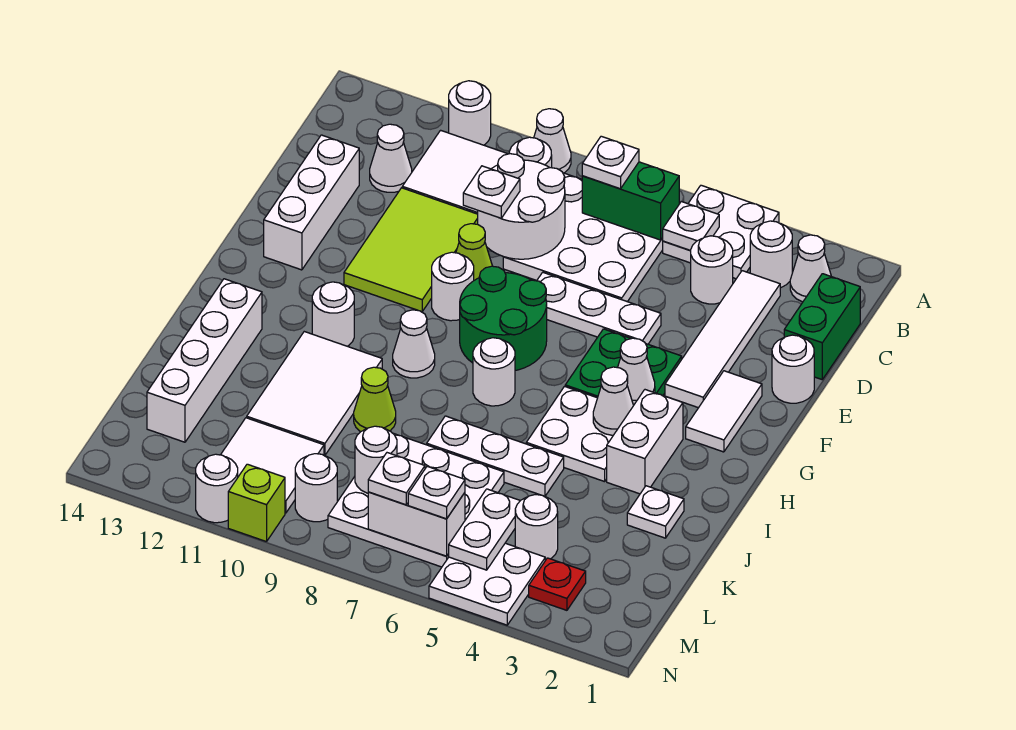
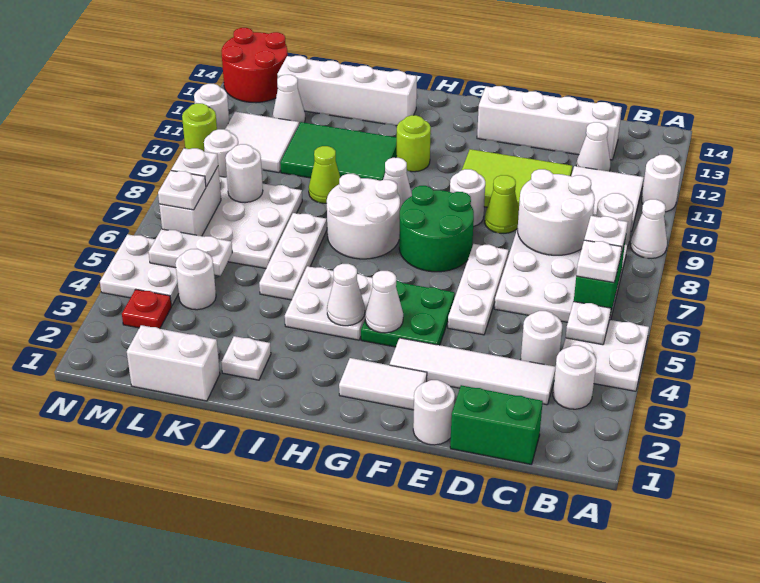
white cone B2 level 1 -> white cone L12 level 1
white plate D9 level 3 -> white plate B6 level 3
white brick D13:F13 level 1 -> white brick C13:F13 level 1
white brick H3:I3 level 1 -> white brick K1:L1 level 1
white round brick H7 level 1 -> white round brick H7:I8 level 1
white round brick H11 level 1 -> lime round brick H11 level 1
white tile I10:K11 level 1 -> green tile I10:K11 level 1
none -> red round brick M13:N14 level 1
lime brick N10 level 1 -> lime round brick N10 level 1

